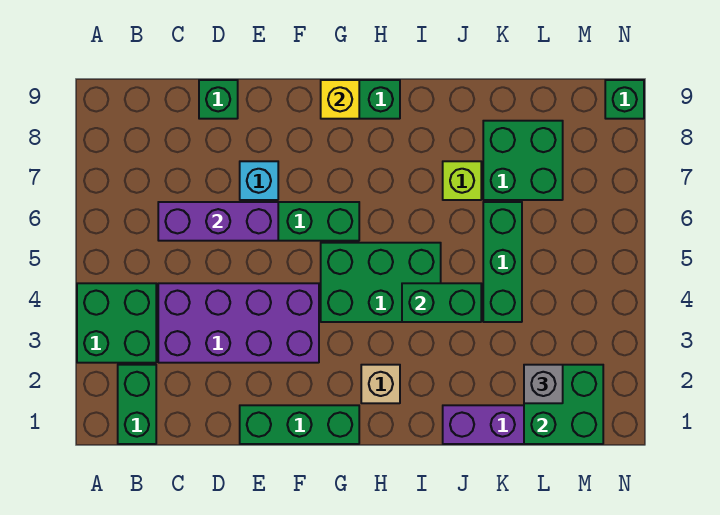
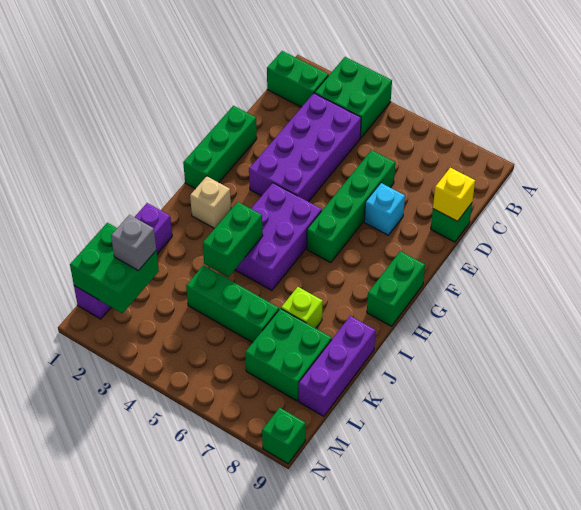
purple brick C6:E6 level 2 -> purple brick J9:L9 level 1
green brick G4:I5 level 1 -> purple brick G4:I5 level 1
yellow brick G9 level 2 -> yellow brick D9 level 2

